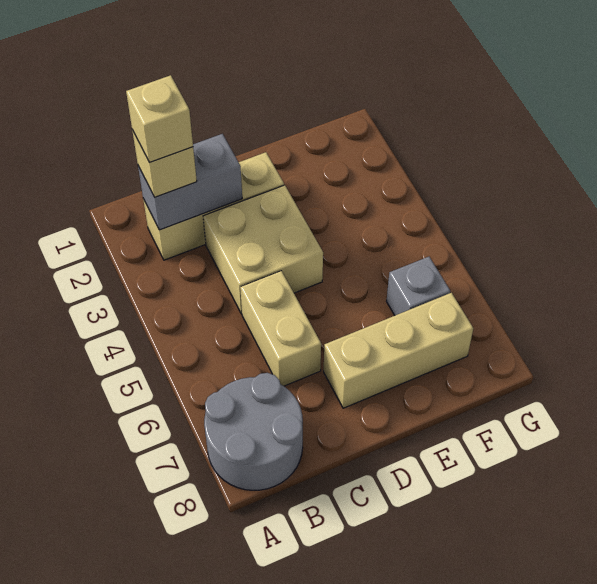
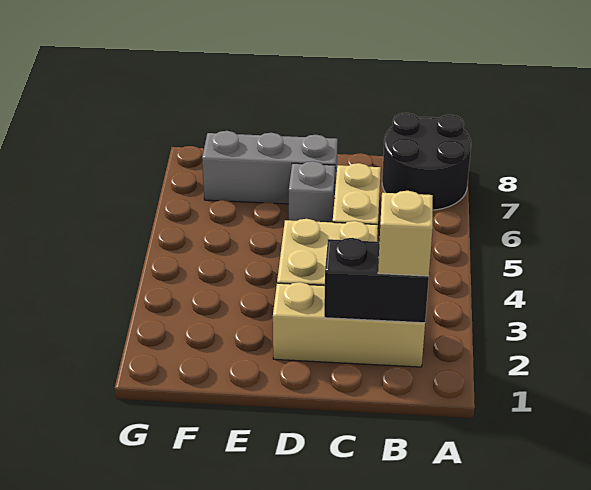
grey round brick A7:B8 level 1 -> black round brick A7:B8 level 1
grey brick B2:C2 level 2 -> black brick B2:C2 level 2
tan brick B2 level 4 -> none
tan brick D7:F7 level 1 -> grey brick D7:F7 level 1
grey brick F6 level 1 -> grey brick D6 level 1

